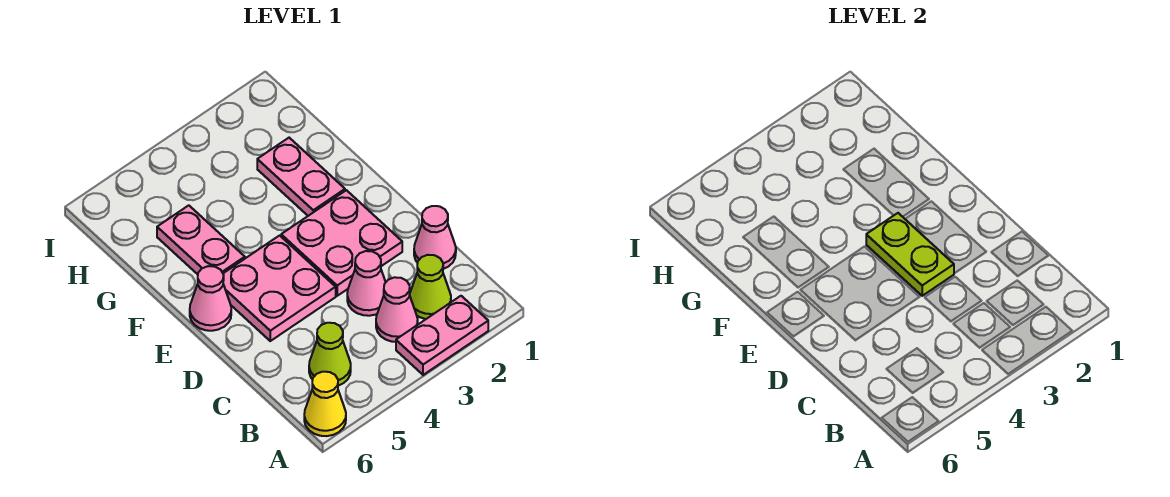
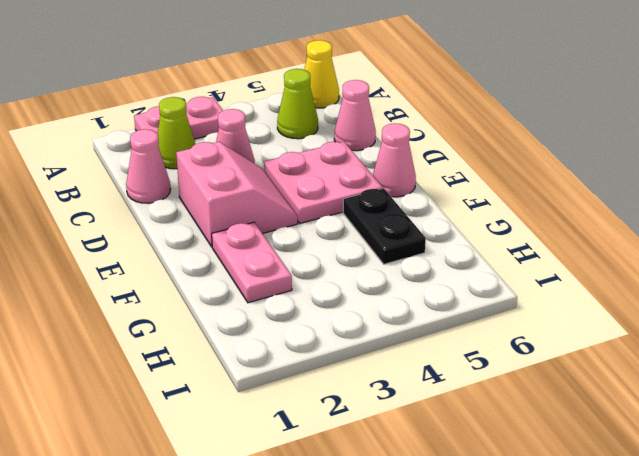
pink cone B3 level 1 -> pink cone C6 level 1
pink plate D2:E3 level 1 -> pink slope D2:E3 level 1 top 2
lime plate D3:E3 level 2 -> none
pink plate F5:G5 level 1 -> black plate F5:G5 level 1

